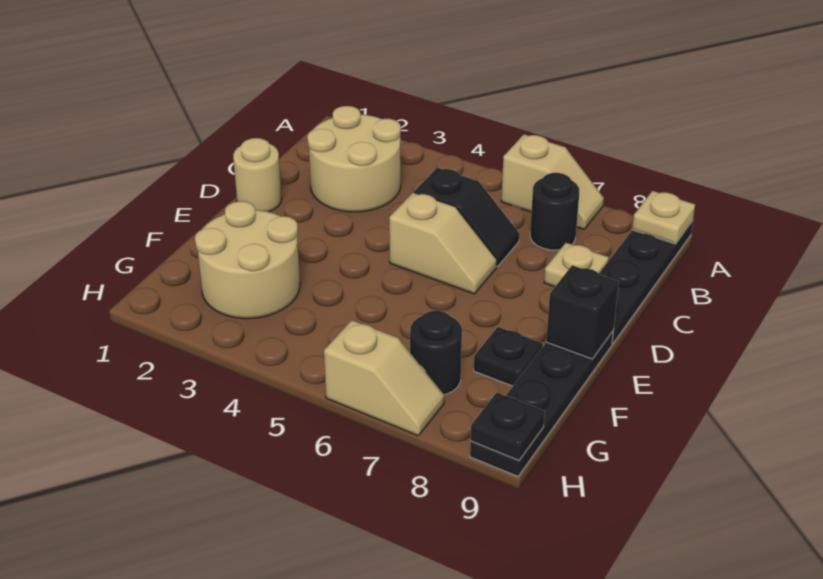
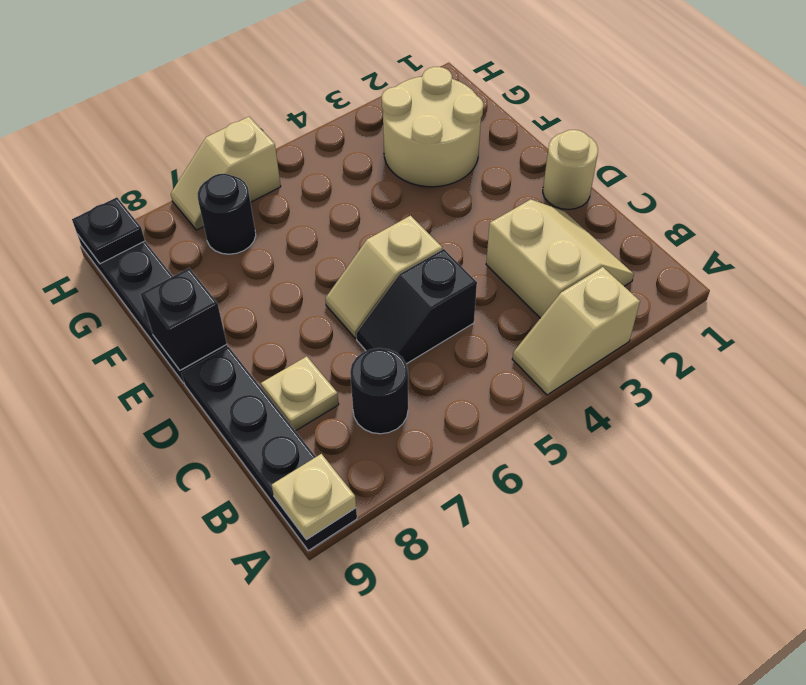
tan slope A6:A7 level 1 top 6 -> tan slope A3:A4 level 1 top 3
tan round brick B2:C3 level 1 -> tan slope B2:C3 level 1 top 3
black plate F8 level 1 -> none

